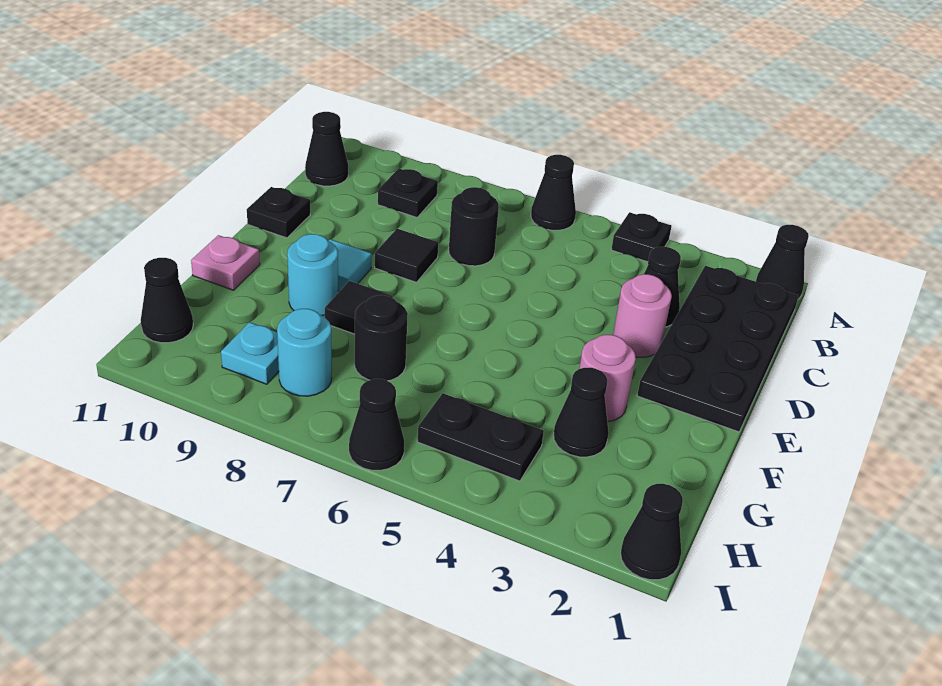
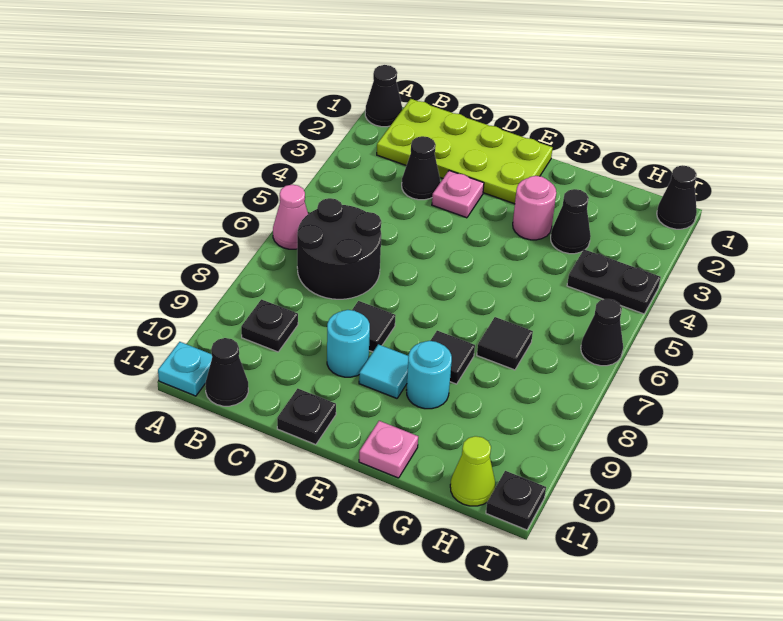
black plate A4 level 1 -> black plate I11 level 1
black cone A6 level 1 -> pink cone A6 level 1
black plate B1:E2 level 1 -> lime plate B1:E2 level 1
black round brick C7 level 1 -> black round brick B6:C7 level 1
pink round brick D3 level 1 -> pink plate D3 level 1
black round brick G7 level 1 -> black tile G7 level 1
black plate H4:H5 level 1 -> black plate H4:I4 level 1
cyan round brick H8 level 1 -> cyan round brick D9 level 1
cyan plate H9 level 1 -> cyan plate A11 level 1
black cone H11 level 1 -> lime cone H11 level 1

